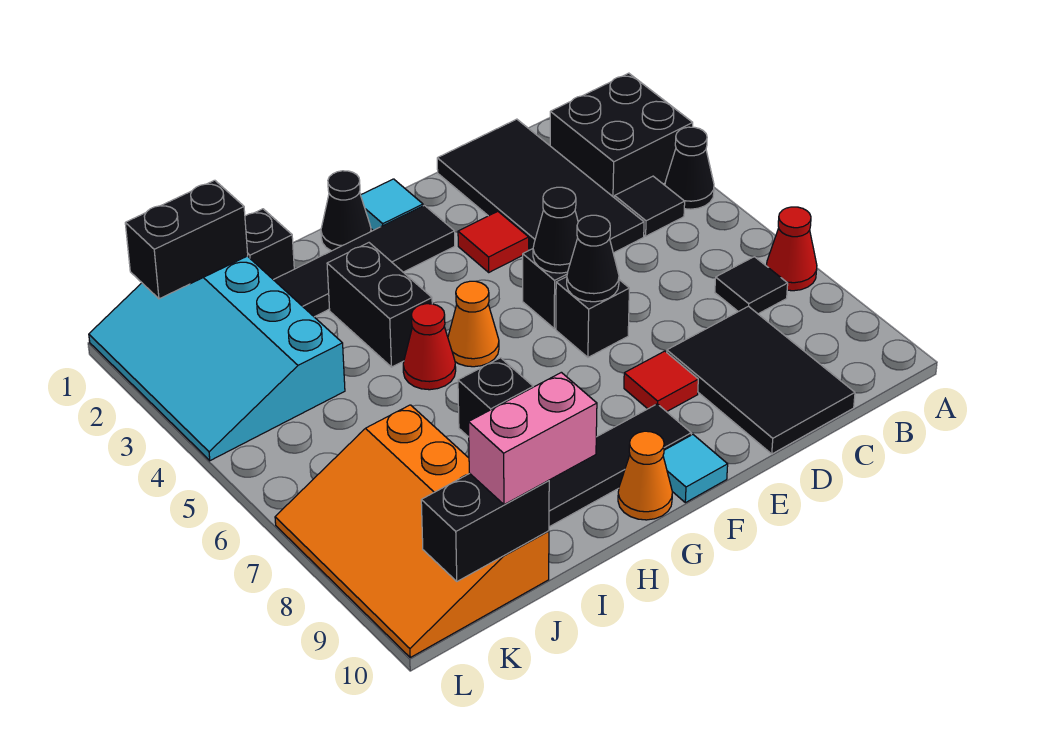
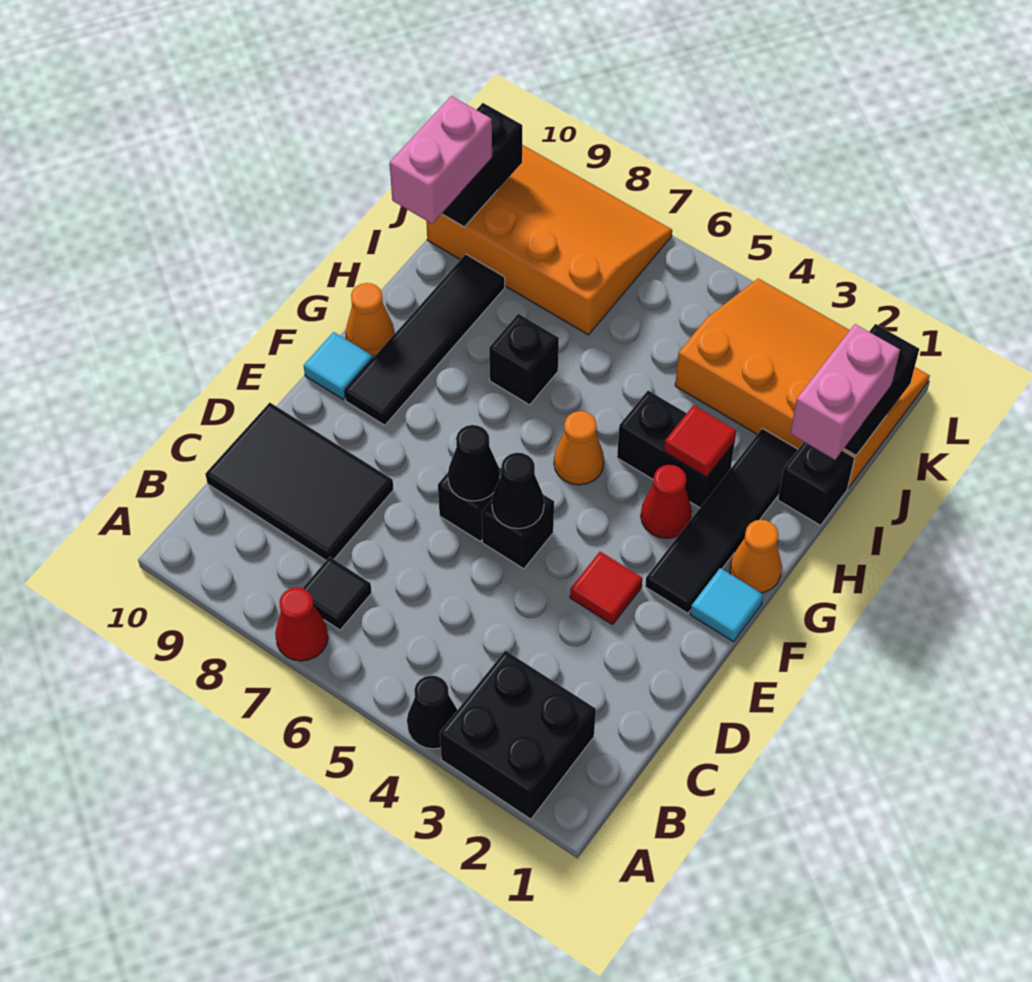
black tile B4 level 1 -> none
black tile C1:D4 level 1 -> none
red tile E8 level 1 -> red tile H3 level 2
black cone G1 level 1 -> orange cone G1 level 1
red cone H5 level 1 -> red cone G3 level 1
none -> pink brick I1:J1 level 3
cyan slope J1:L4 level 1 top J -> orange slope J1:L4 level 1 top J

